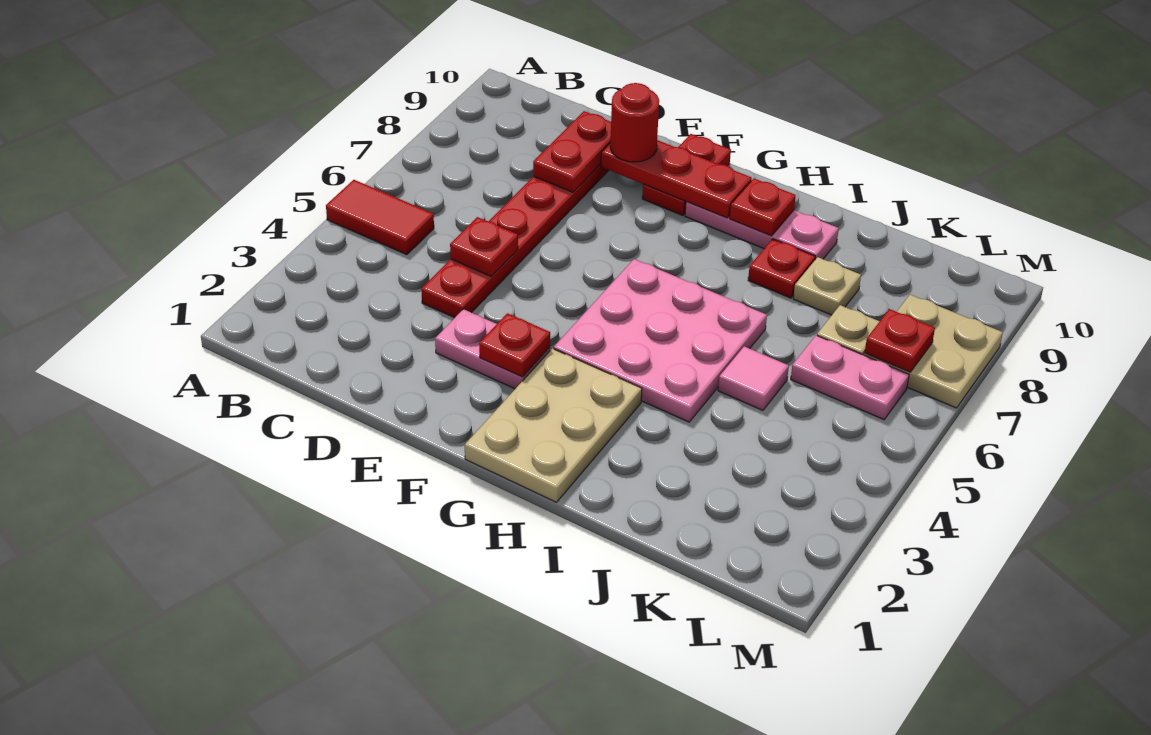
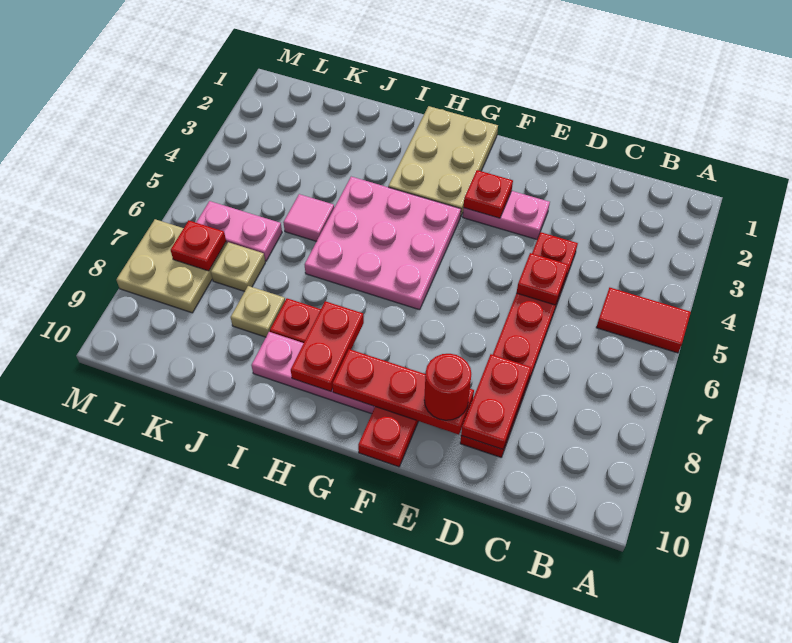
red plate H9 level 2 -> red plate H8:H9 level 2

